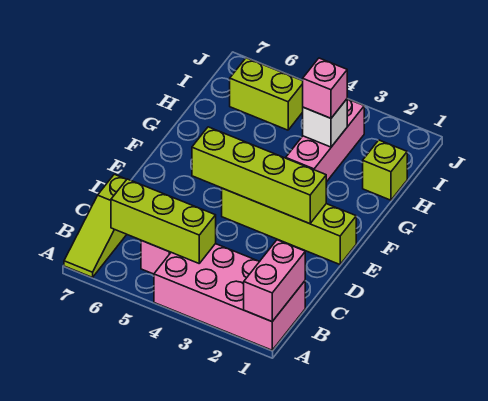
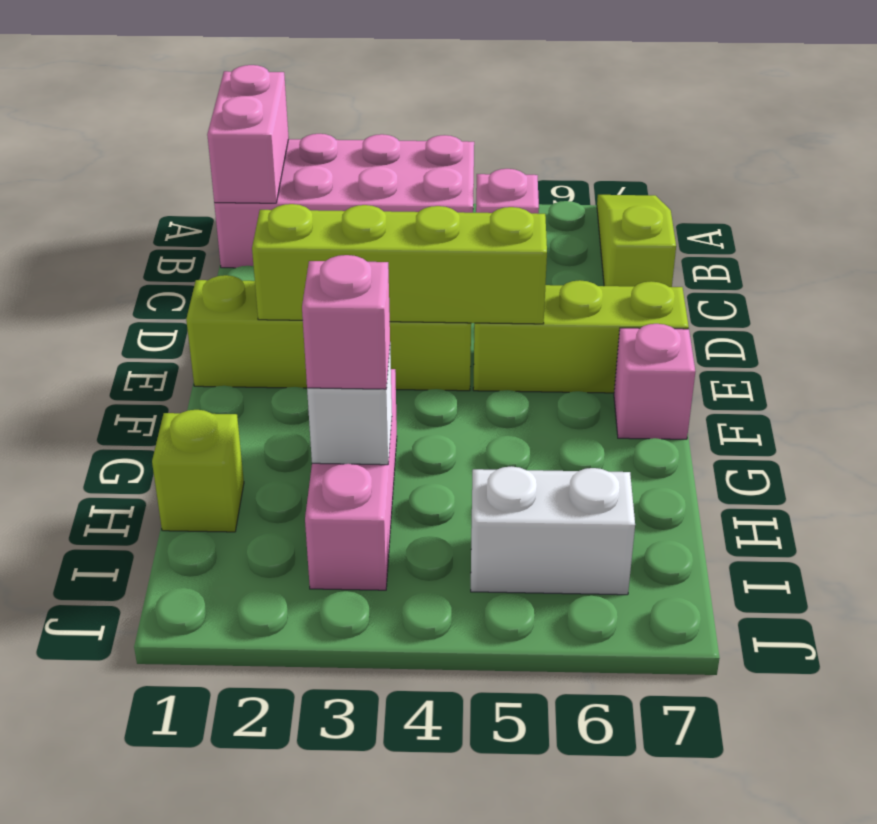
lime brick B4:B6 level 2 -> lime brick E5:E7 level 1
none -> pink brick F7 level 1
lime brick I5:I6 level 1 -> white brick I5:I6 level 1

